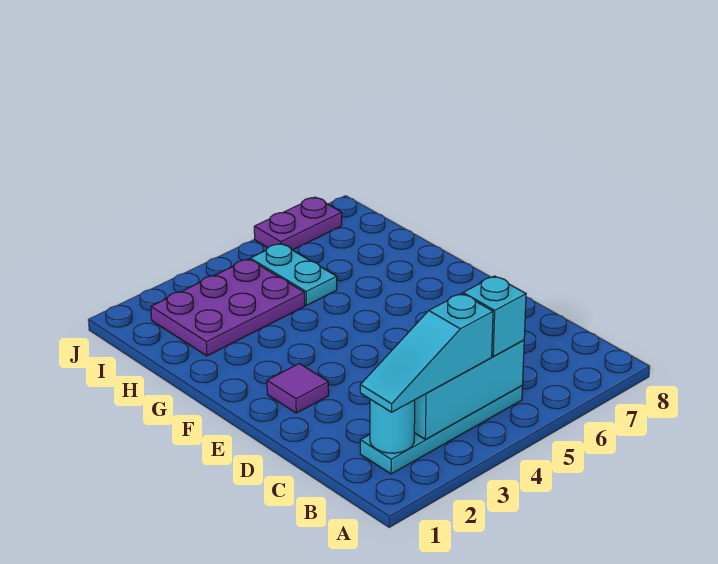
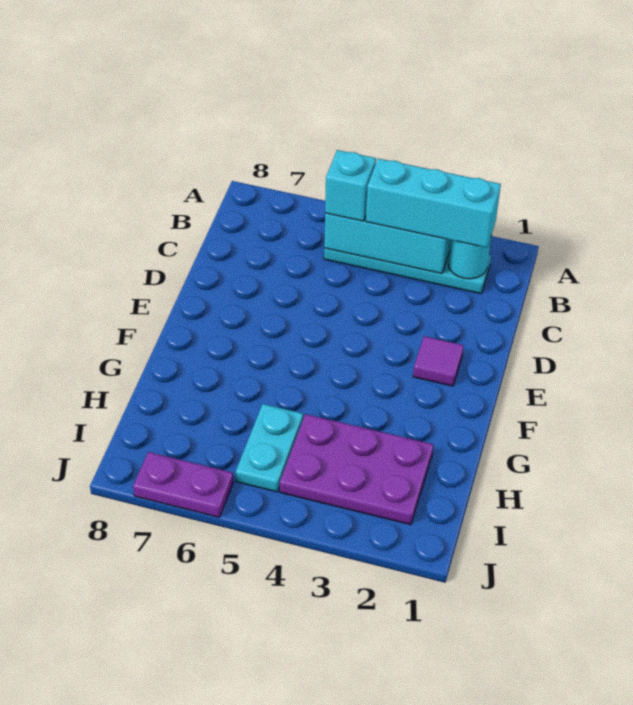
cyan slope B2:B4 level 3 top 4 -> cyan brick B2:B4 level 3

